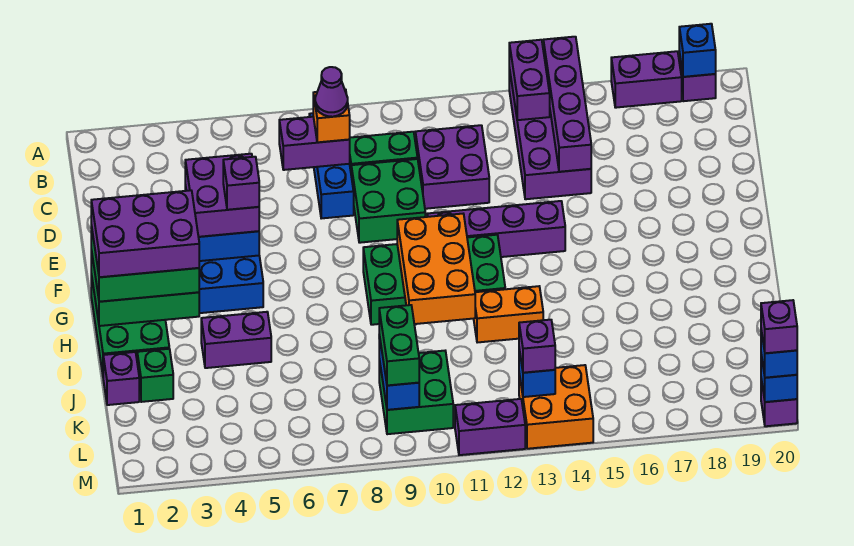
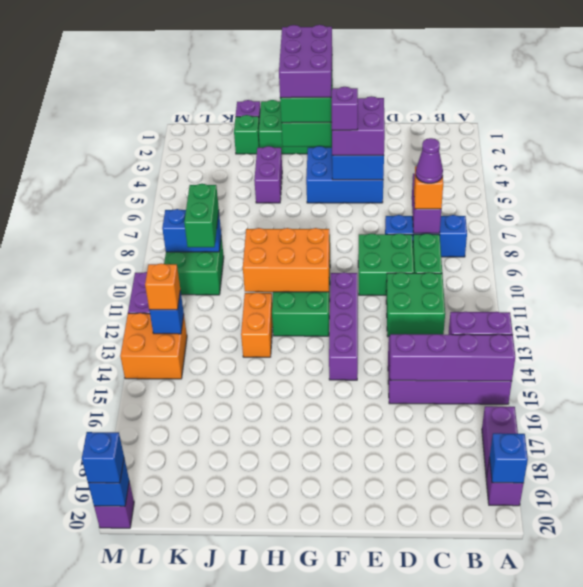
purple brick C11:D12 level 1 -> green brick C11:D12 level 1
green brick K9:L9 level 3 -> green brick K9:K10 level 3
purple brick L13 level 3 -> orange brick L13 level 3
purple brick M20 level 4 -> none

